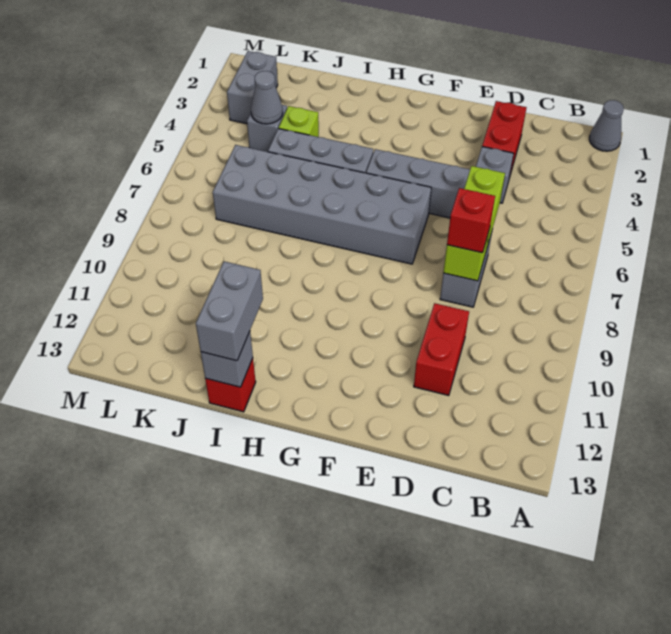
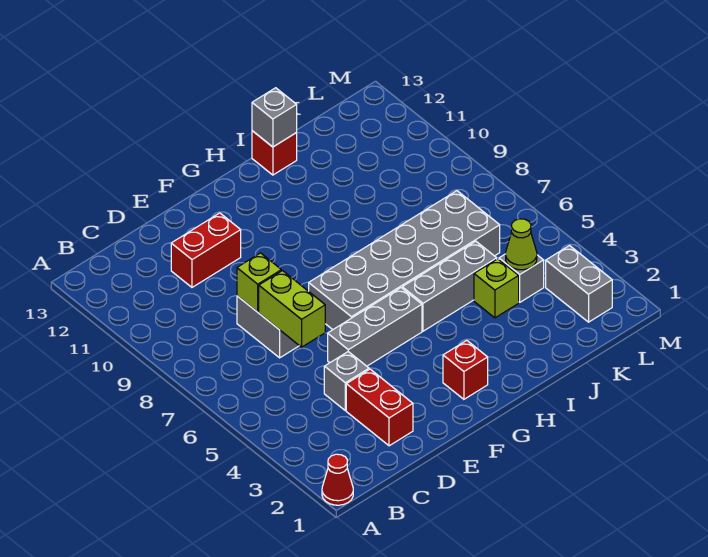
grey cone A1 level 1 -> red cone A1 level 1
red brick D8 level 3 -> red brick G2 level 1
red brick D10:D11 level 1 -> red brick D11:E11 level 1
grey brick I12:I13 level 3 -> none
grey cone K4 level 2 -> lime cone K4 level 2

